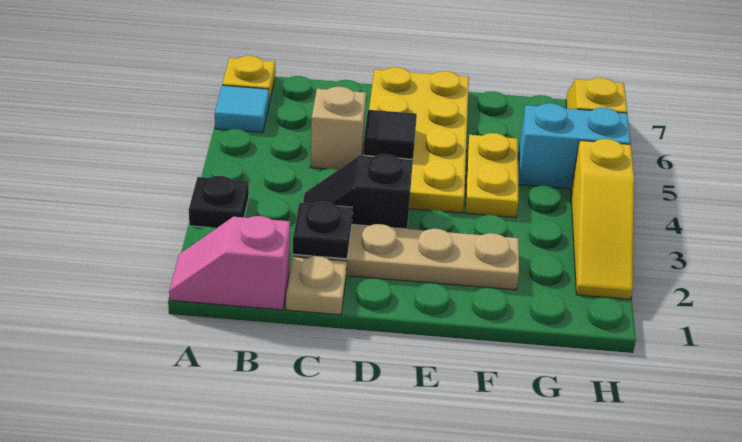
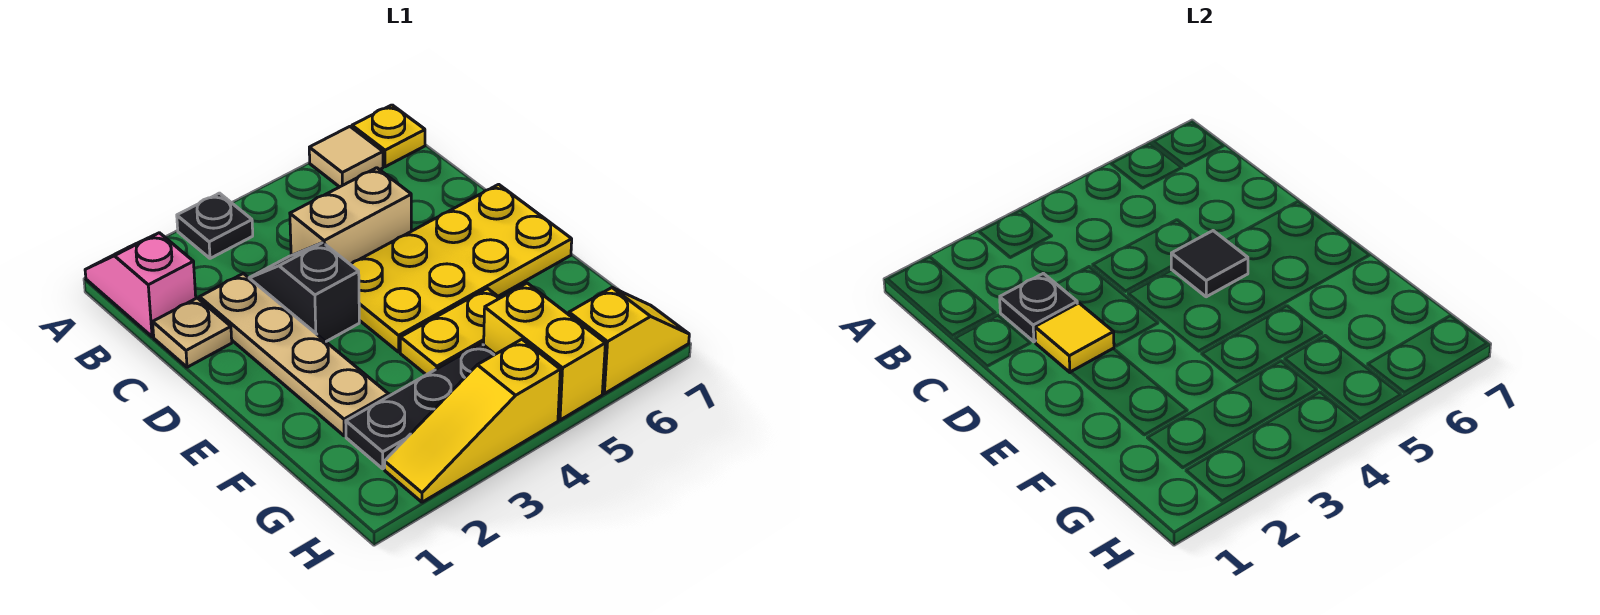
cyan tile A6 level 1 -> tan tile A6 level 1
tan brick C5 level 1 -> tan brick C4:C5 level 1
none -> yellow tile D2 level 2
none -> black plate G2:G4 level 1
cyan brick G5:H5 level 1 -> yellow brick G5:H5 level 1

